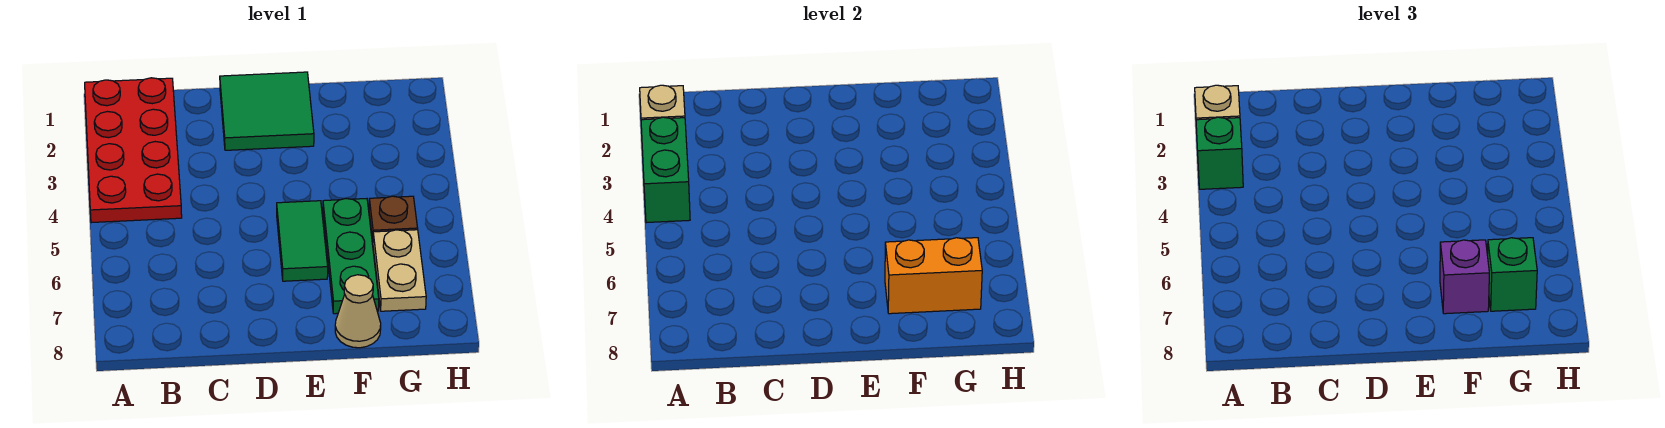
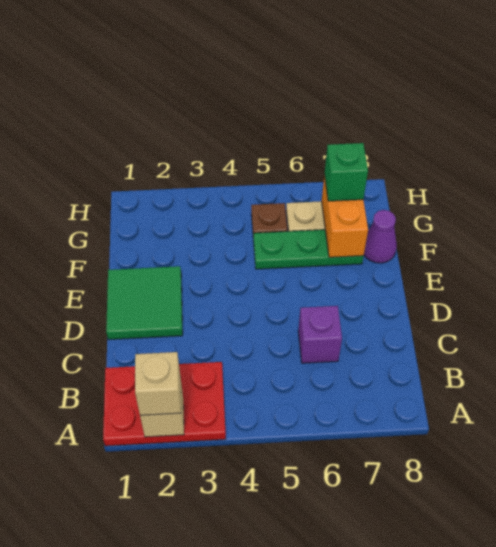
red plate A1:B4 level 1 -> red plate A1:B3 level 1
green brick A3:A4 level 2 -> none
green brick A3 level 3 -> none
green tile E5:E6 level 1 -> none
purple brick F7 level 3 -> purple brick C6 level 1
tan cone F8 level 1 -> purple cone F8 level 1

